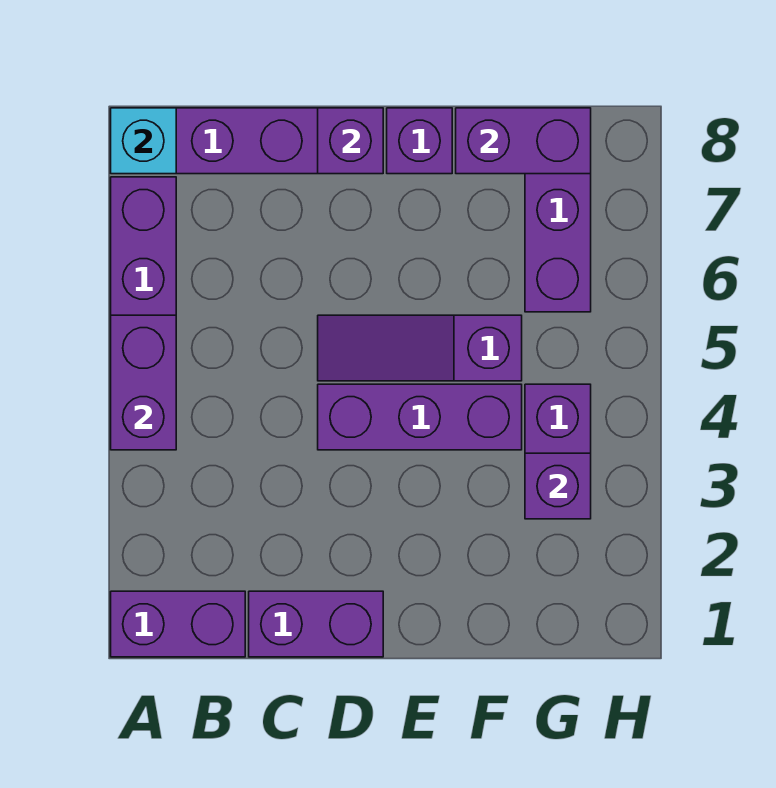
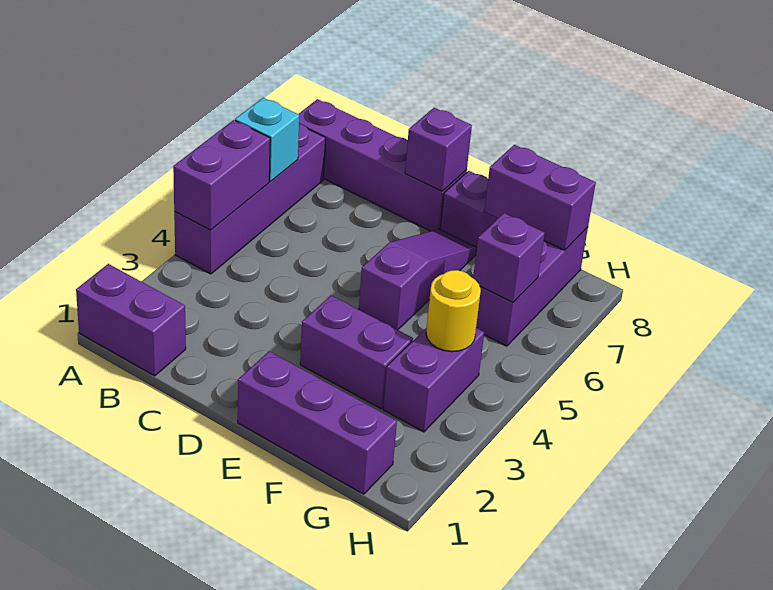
cyan brick A8 level 2 -> cyan brick A6 level 2
purple brick C1:D1 level 1 -> purple brick E3:F3 level 1
purple brick D4:F4 level 1 -> purple brick E1:G1 level 1
purple slope D5:F5 level 1 top F -> purple slope E5:E7 level 1 top 5
purple brick G3 level 2 -> purple brick G6 level 2
none -> yellow round brick G4 level 2

